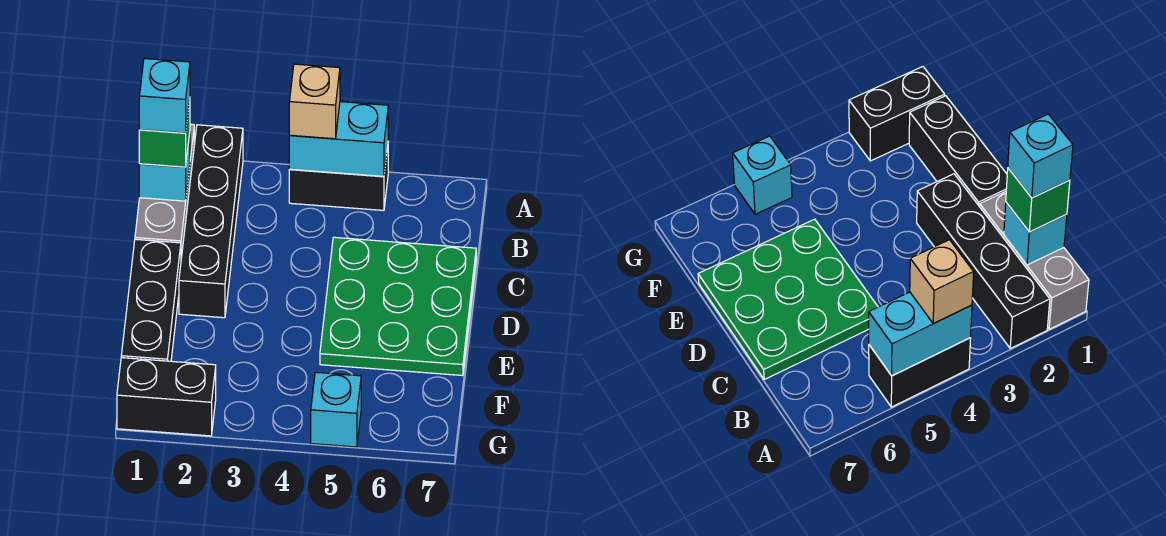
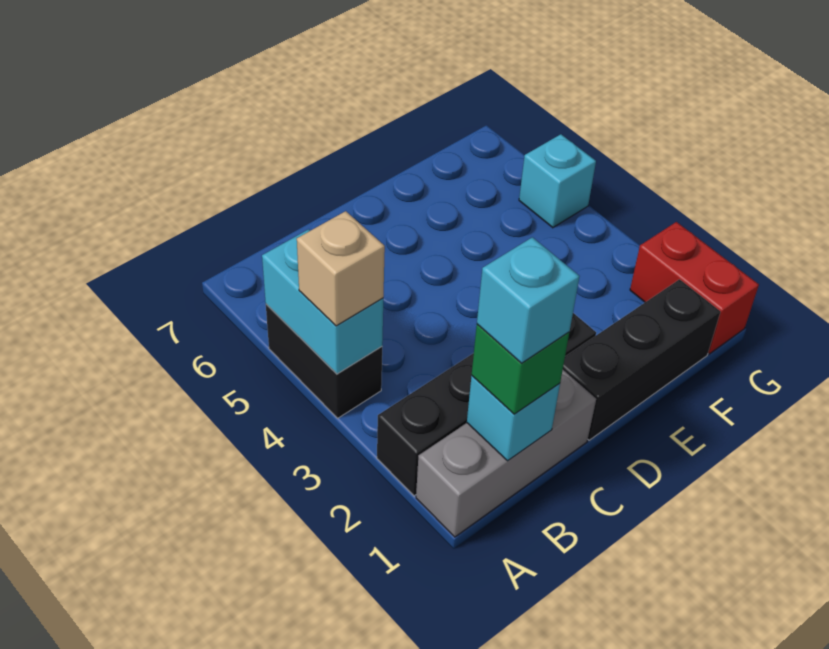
green plate C5:E7 level 1 -> none
black brick G1:G2 level 1 -> red brick G1:G2 level 1

